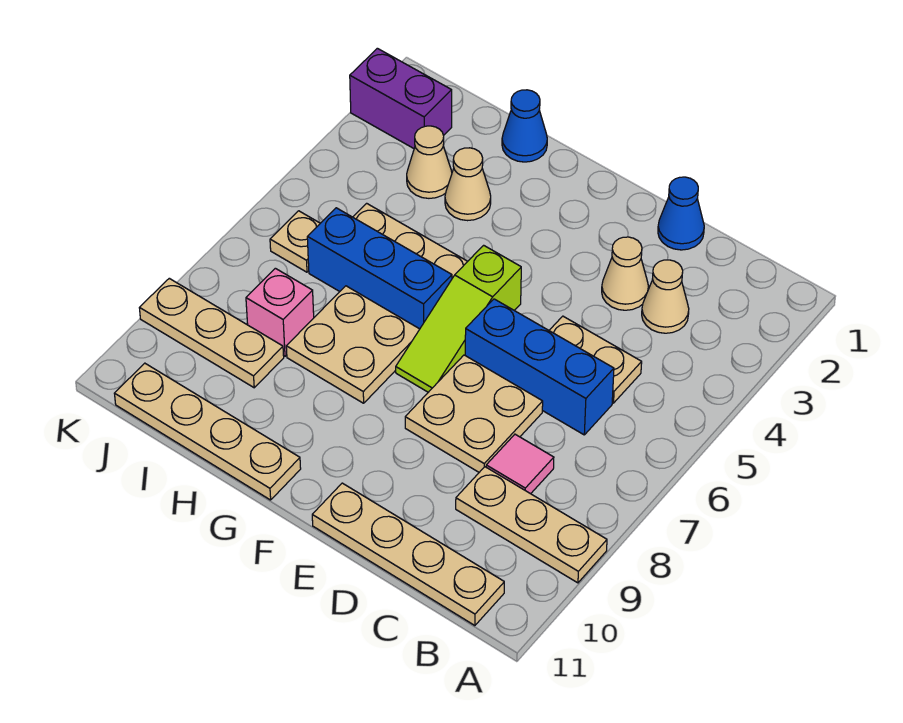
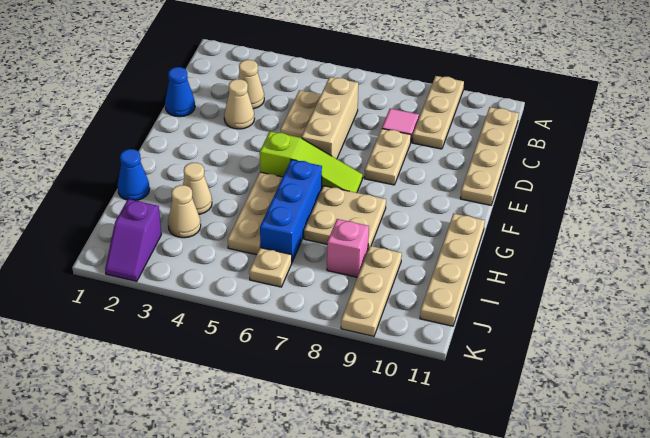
blue brick C6:E6 level 1 -> tan brick C6:E6 level 1
tan plate D7:E8 level 1 -> tan plate D8:E8 level 1
purple brick J2:K2 level 1 -> purple slope J2:K2 level 1 top J

